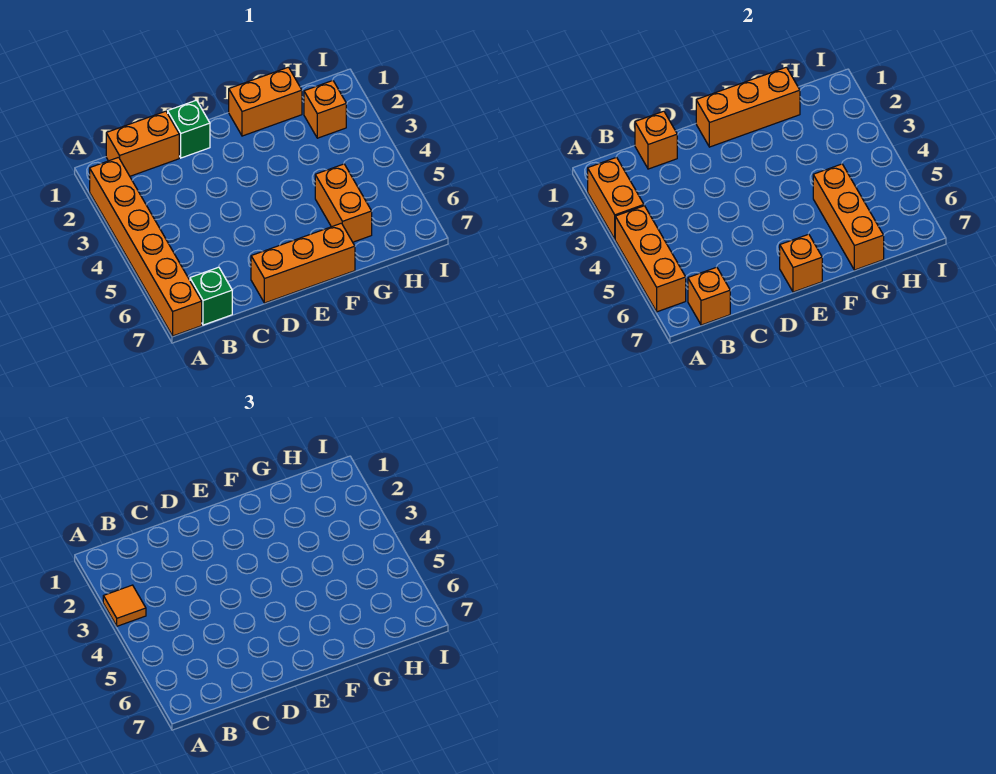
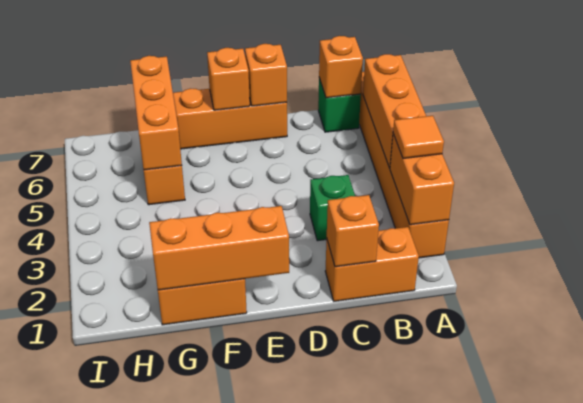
green brick D1 level 1 -> green brick C3 level 1
orange brick H2 level 1 -> orange brick D7 level 2

